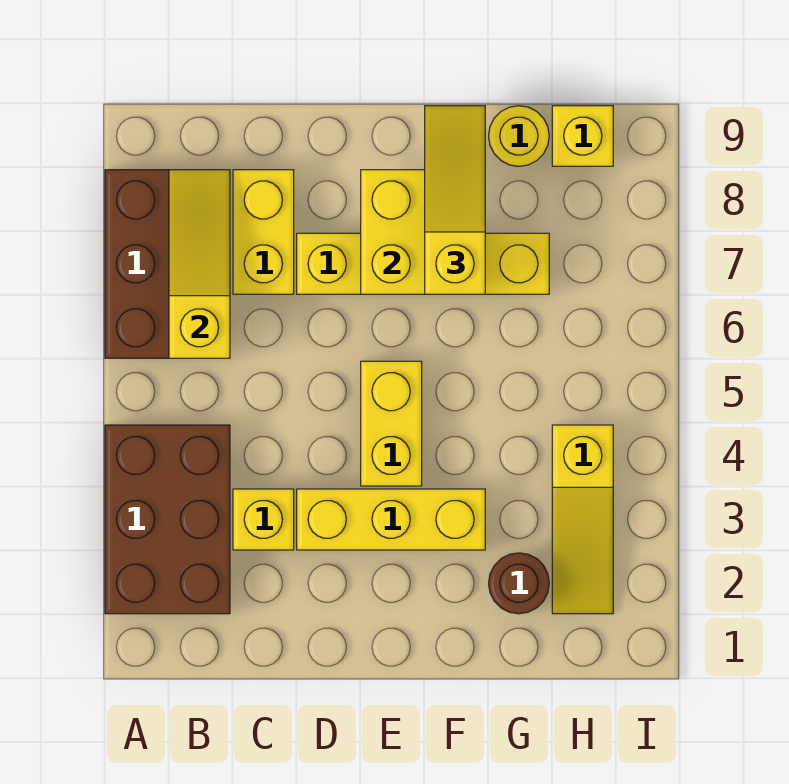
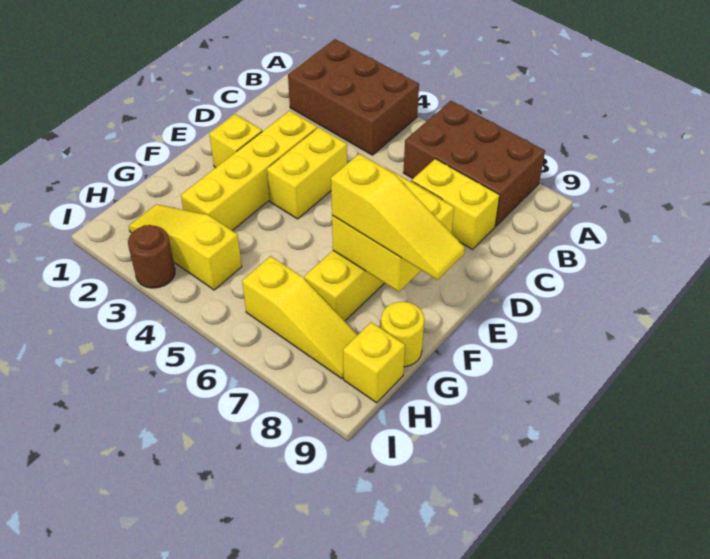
yellow slope B6:B8 level 2 top 6 -> yellow slope H6:H8 level 1 top 6
yellow brick C3 level 1 -> yellow brick E2 level 1
yellow brick D3:F3 level 1 -> yellow brick D3:G3 level 1
yellow brick E4:E5 level 1 -> yellow brick D4:E4 level 1
brown round brick G2 level 1 -> brown round brick I3 level 1

